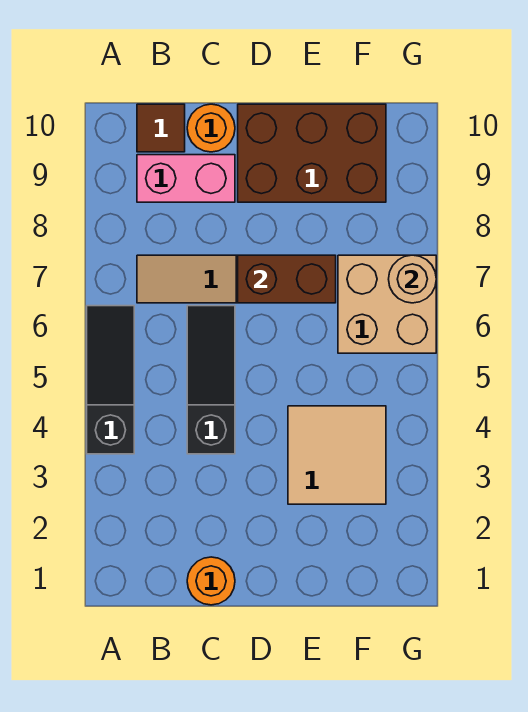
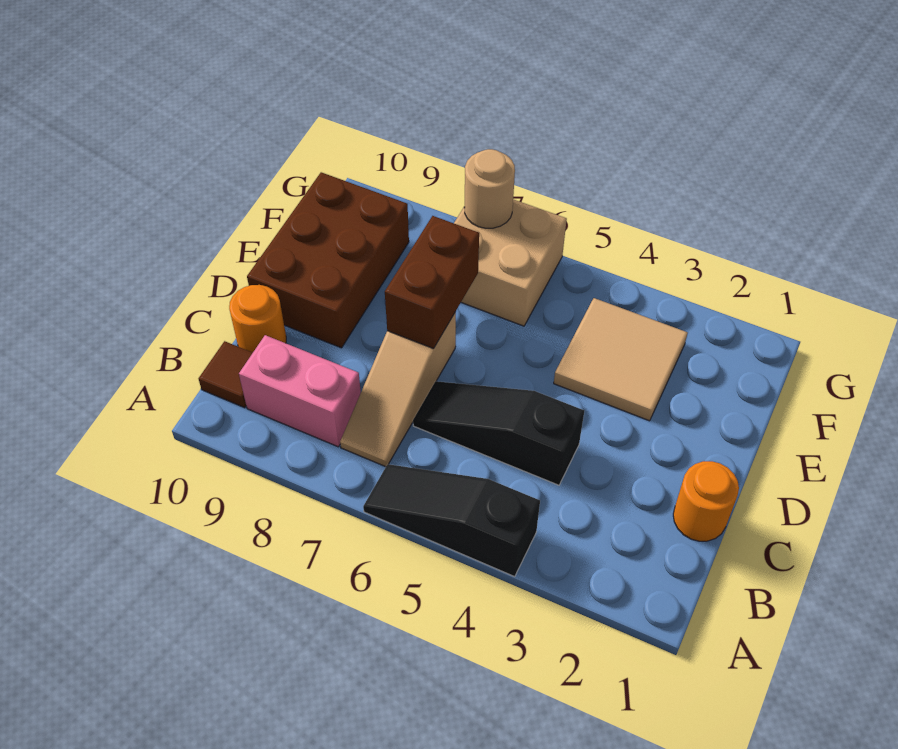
pink brick B9:C9 level 1 -> pink brick B8:B9 level 1

